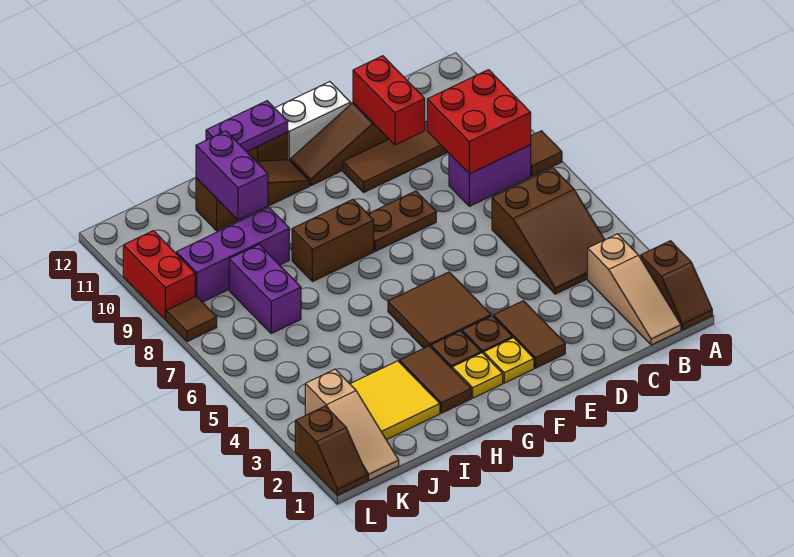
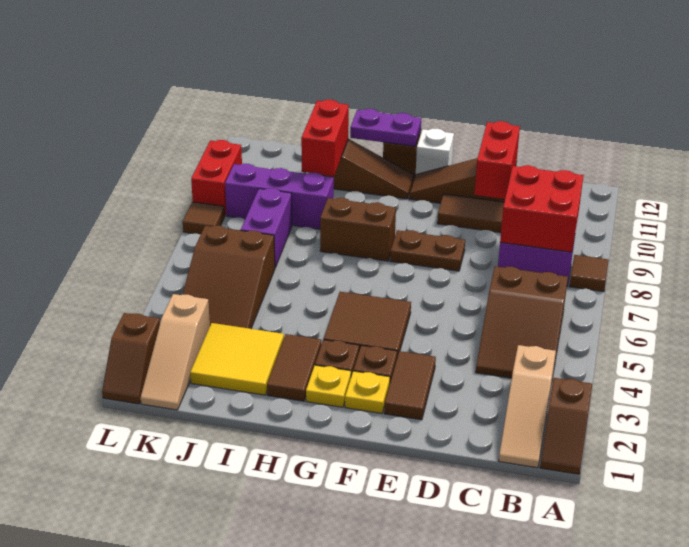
white brick E12:F12 level 1 -> white brick F12 level 1
purple brick I10:I11 level 2 -> red brick I10:I11 level 2
none -> brown slope J4:K6 level 1 top 6

